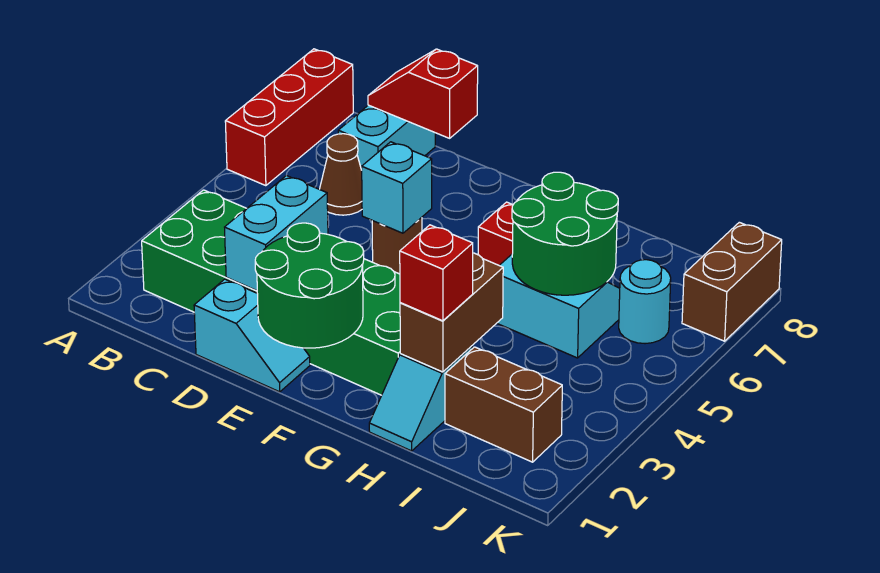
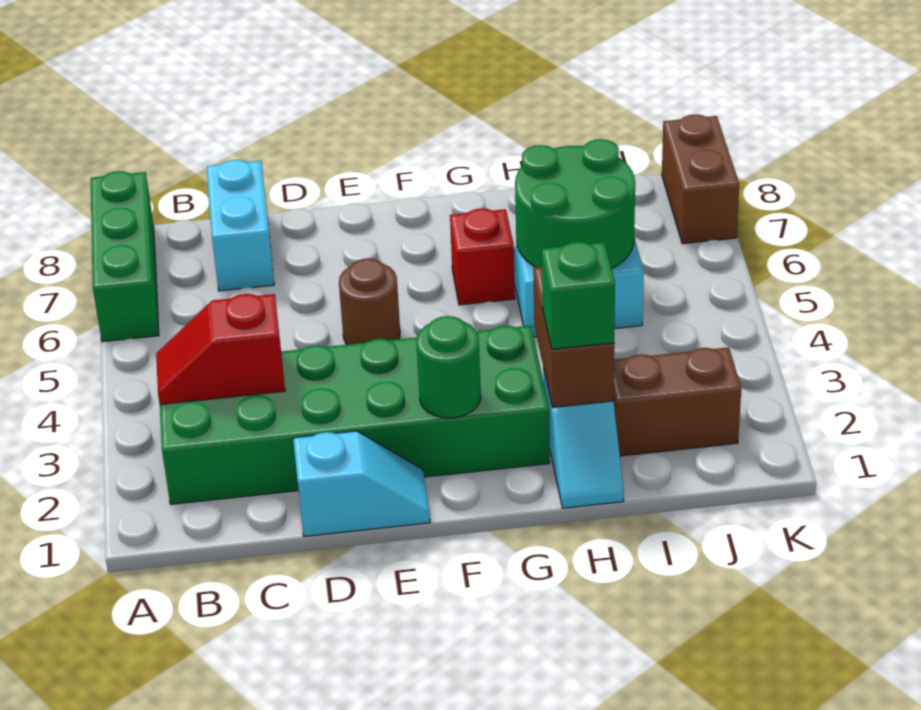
red brick A6:A8 level 1 -> green brick A6:A8 level 1
brown cone C6 level 1 -> none
red slope C8:D8 level 2 top D -> red slope B3:C3 level 2 top C
cyan brick D2:D3 level 2 -> none
green round brick E1:F2 level 2 -> green round brick F2 level 2
cyan brick E5 level 2 -> none
red brick H2 level 3 -> green brick H2 level 3
cyan round brick J6 level 1 -> none

